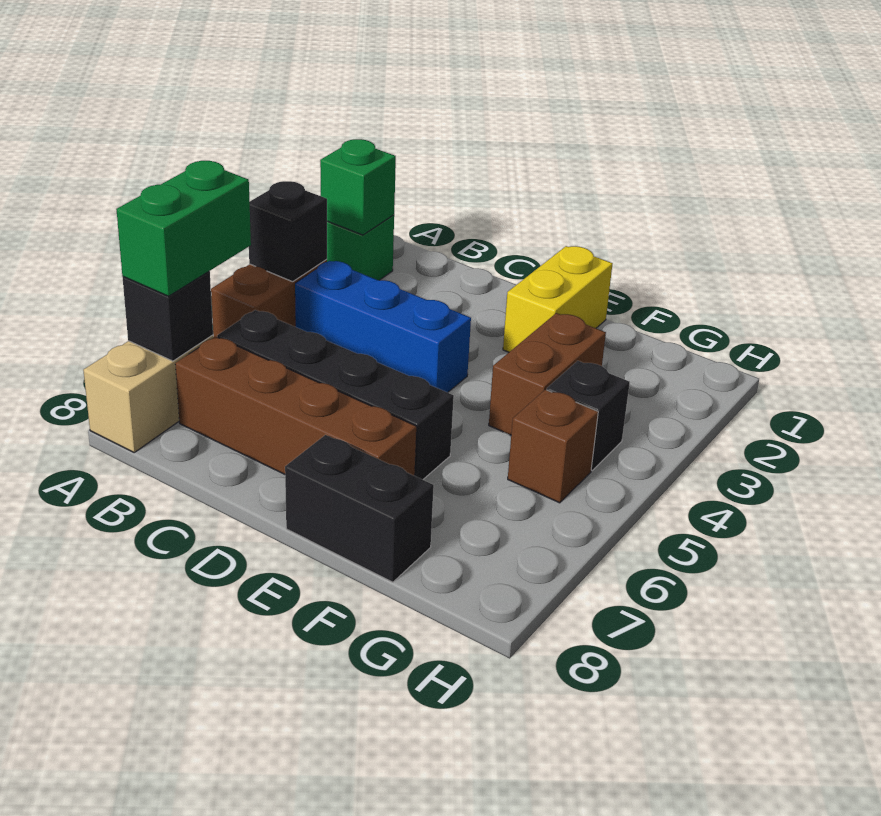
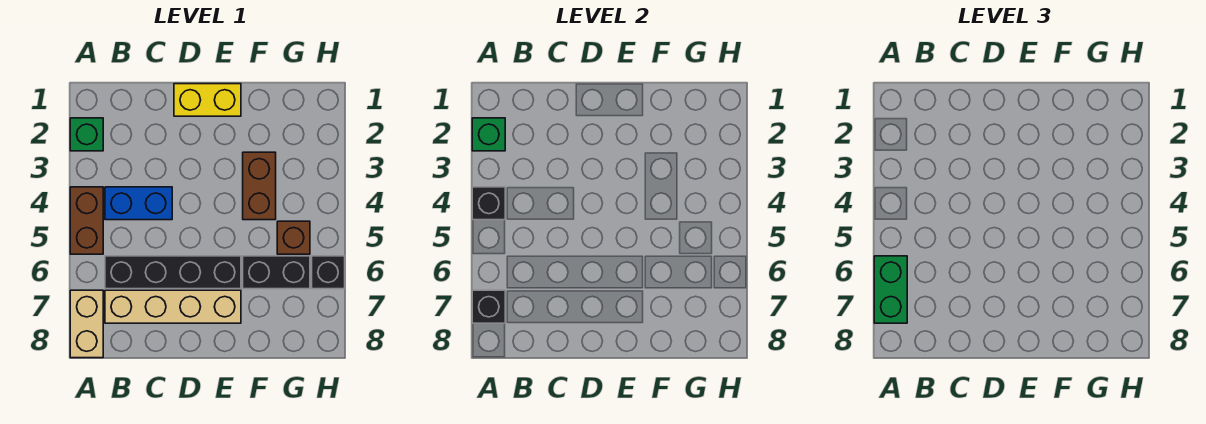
blue brick B4:D4 level 1 -> blue brick B4:C4 level 1
brown brick B7:E7 level 1 -> tan brick B7:E7 level 1
yellow brick E1:E2 level 1 -> yellow brick D1:E1 level 1
black brick E8:F8 level 1 -> black brick F6:G6 level 1
black brick G4 level 1 -> black brick H6 level 1

